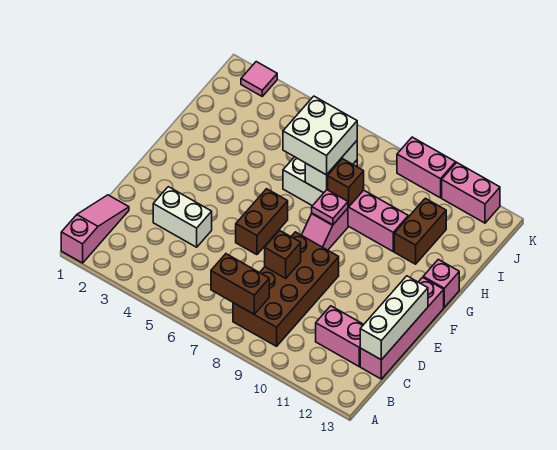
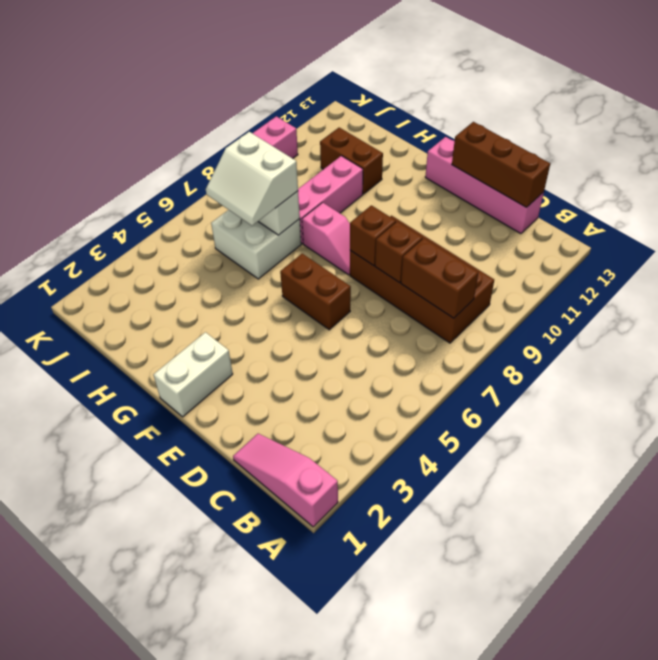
brown brick B7:B8 level 2 -> brown brick B8:C8 level 2
pink brick C11:C12 level 1 -> none
white brick C13:E13 level 2 -> brown brick C13:E13 level 2
white brick D3:D4 level 1 -> white brick F1:F2 level 1
pink plate G8 level 2 -> none
pink brick G13 level 1 -> none
white brick H6:I7 level 3 -> white slope H6:I7 level 3 top 7
brown brick H8 level 2 -> brown brick E8 level 2
pink tile K2 level 1 -> none
pink brick K11:K12 level 1 -> none

